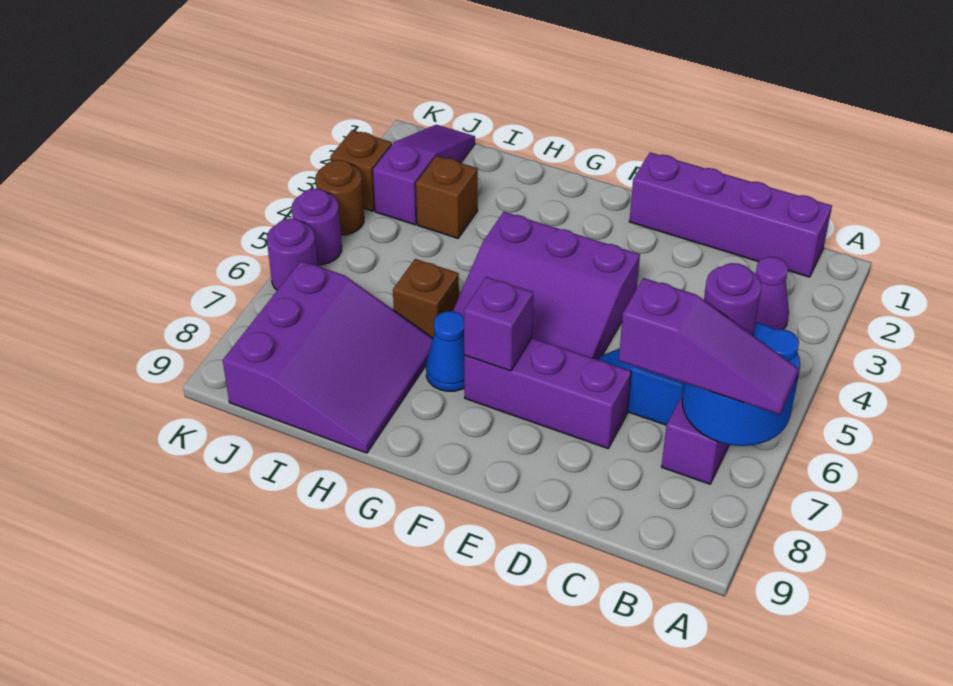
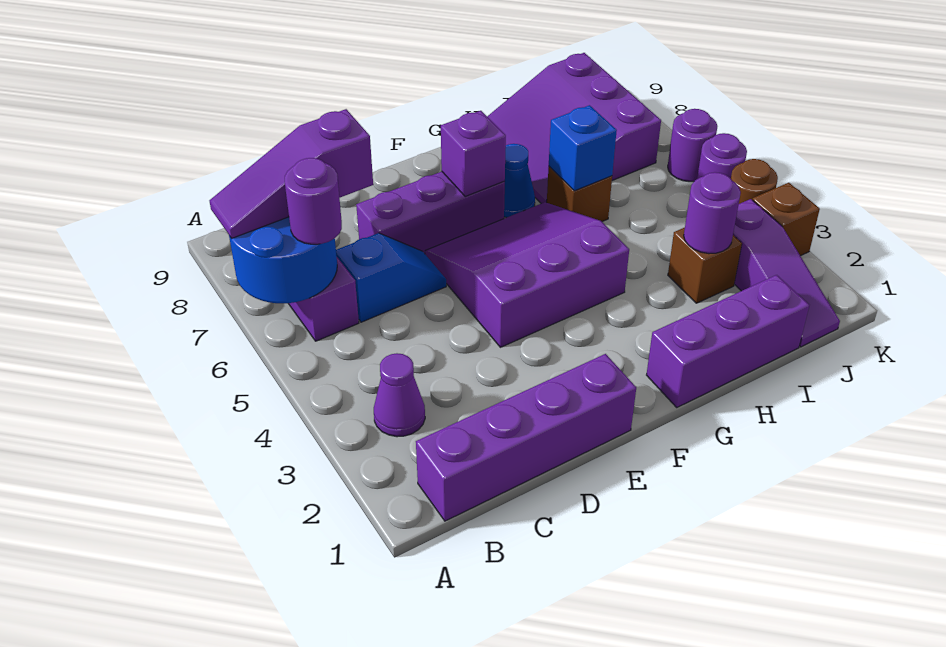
none -> purple brick G1:I1 level 1
none -> blue brick H6 level 2
none -> purple round brick I3 level 2

